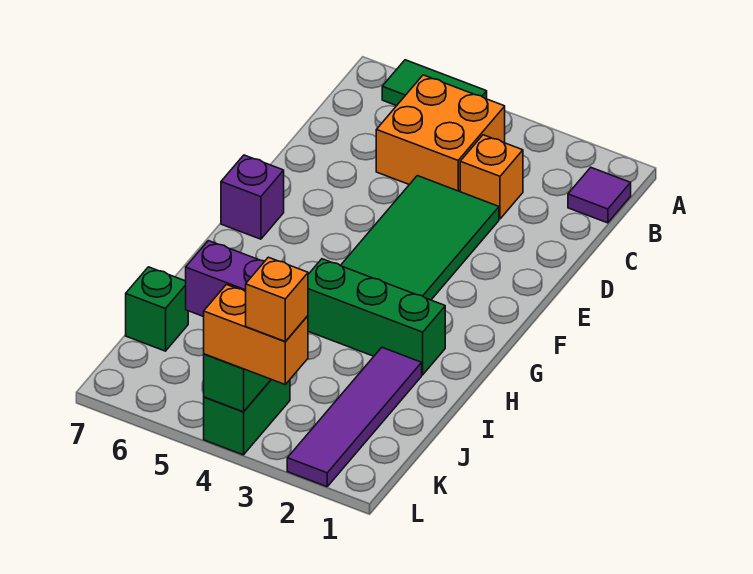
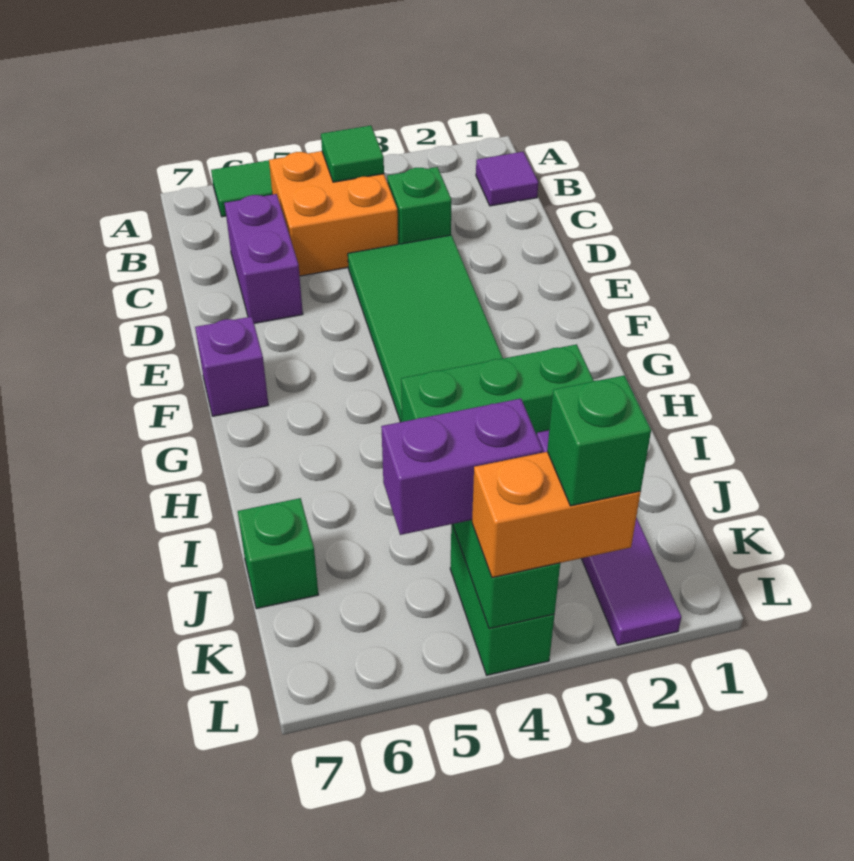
none -> green tile B4 level 2
orange brick C3 level 1 -> green brick C3 level 1
none -> purple brick C6:D6 level 1
orange brick L3 level 4 -> green brick L3 level 4

